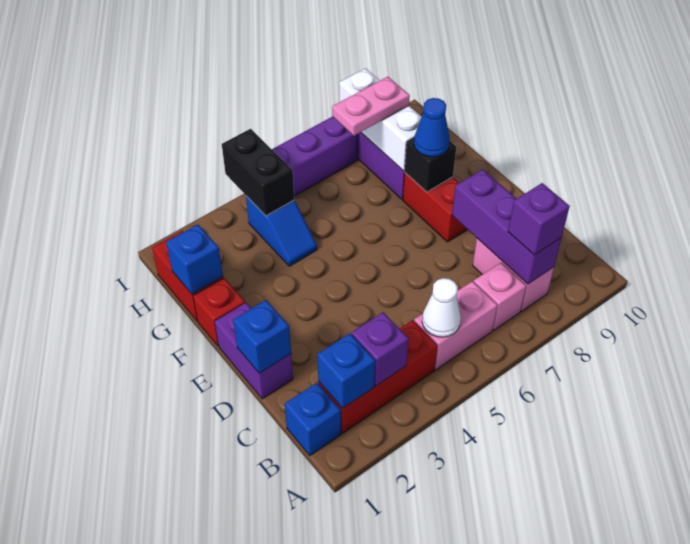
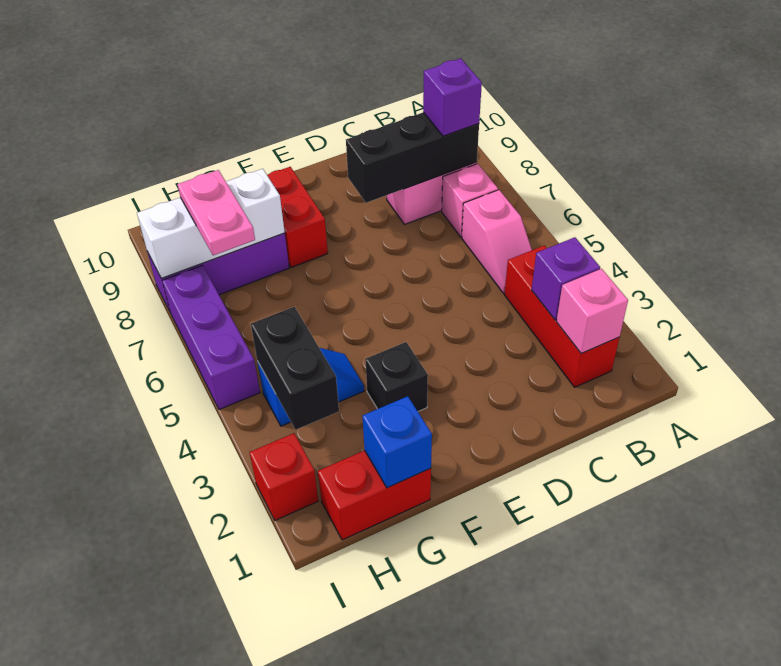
blue brick B1 level 1 -> none
blue brick B2 level 2 -> pink brick B2 level 2
pink brick B5:B6 level 1 -> pink slope B5:B6 level 1 top 6
white cone B5 level 2 -> none
purple brick B8:D8 level 2 -> black brick B8:D8 level 2
purple brick D1:E1 level 1 -> none
blue brick D1 level 2 -> none
red brick E8:F8 level 1 -> red brick F8:F9 level 1
red brick F1 level 1 -> red brick I2 level 1
black brick F8 level 2 -> black brick F3 level 1
blue cone F8 level 3 -> none
black brick H4:I4 level 2 -> black brick H3:H4 level 2

